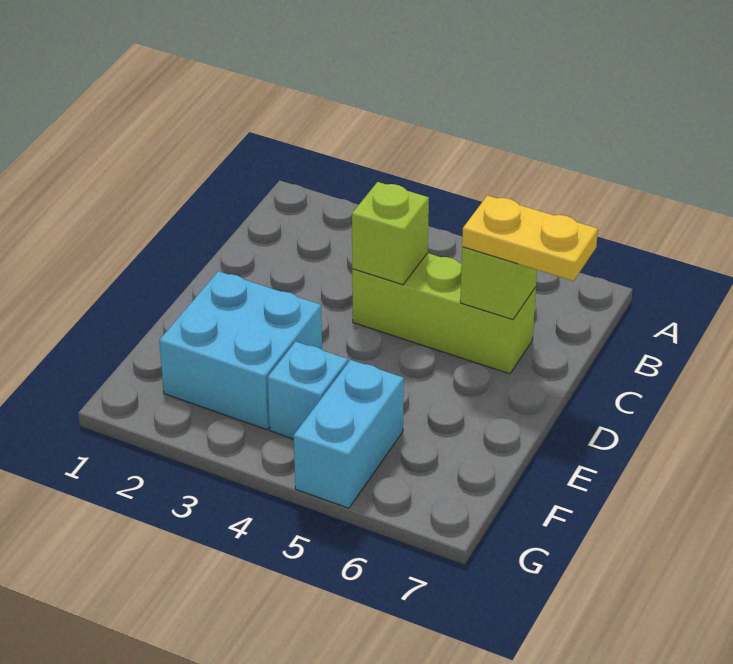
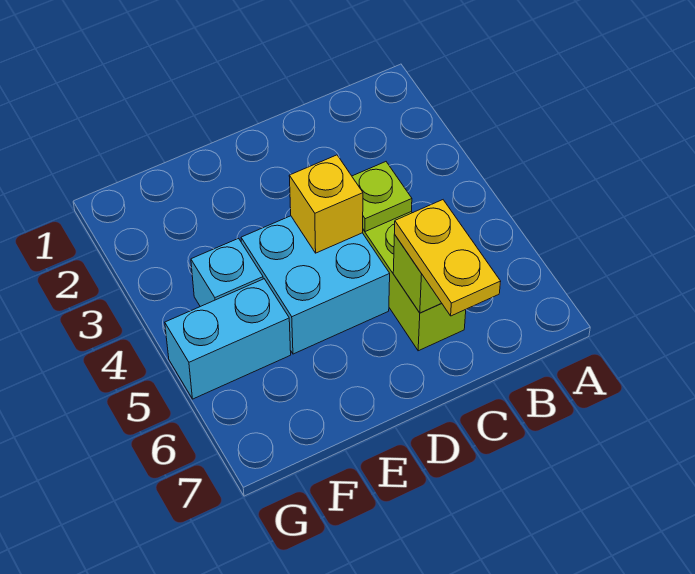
lime brick C4 level 2 -> lime plate C4 level 2
none -> yellow brick D4 level 2
cyan brick E2:F3 level 1 -> cyan brick D4:E5 level 1

